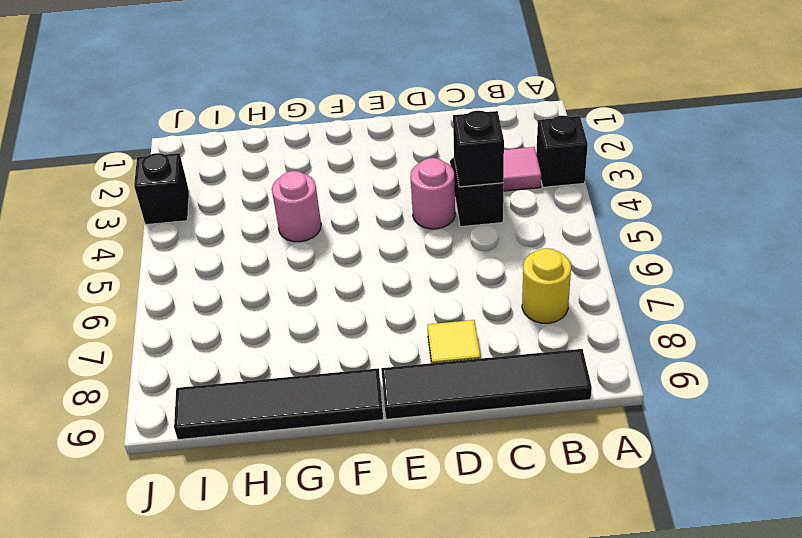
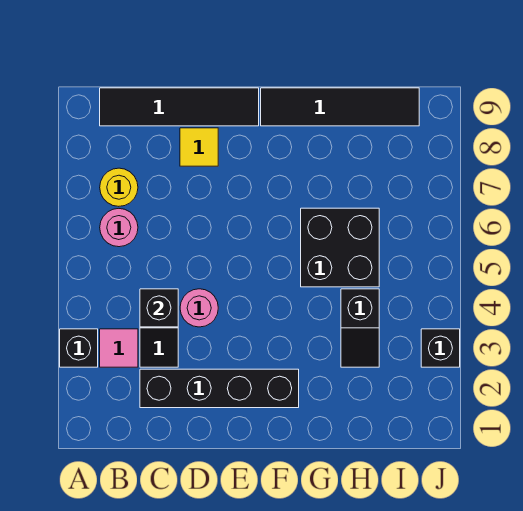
none -> black brick C2:F2 level 1
pink round brick G4 level 1 -> pink round brick B6 level 1
none -> black brick G5:H6 level 1
none -> black slope H3:H4 level 1 top 4

